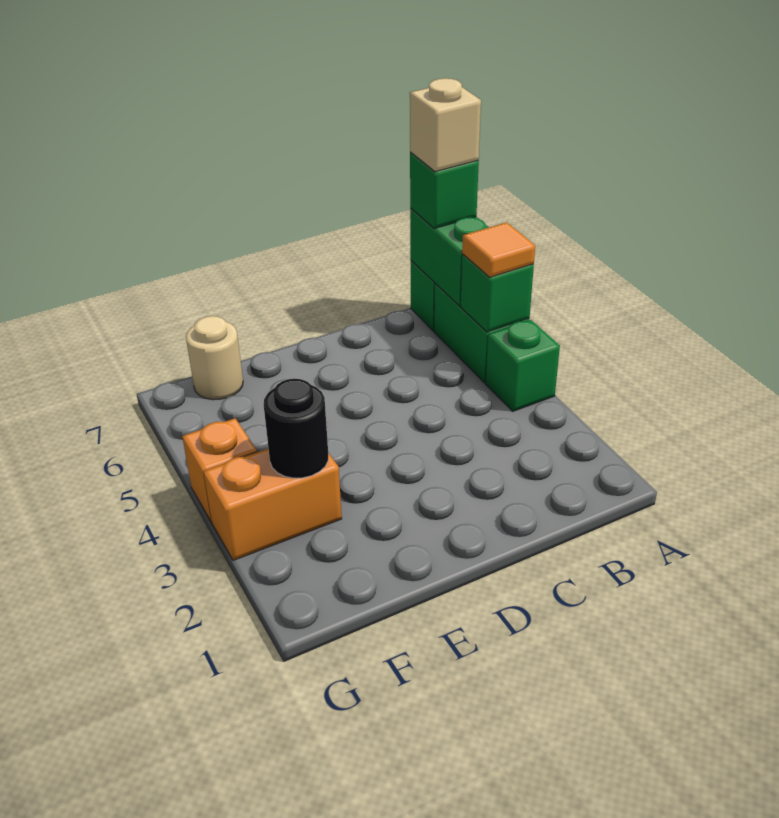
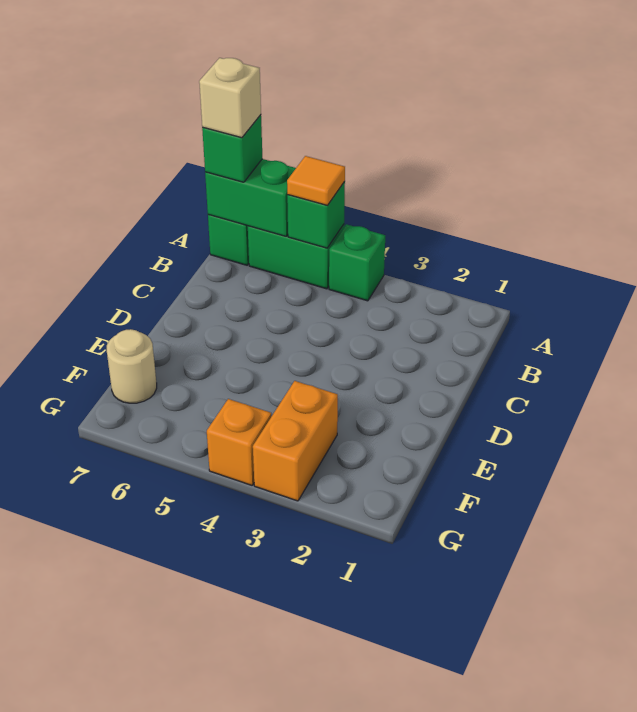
black round brick F3 level 2 -> none

